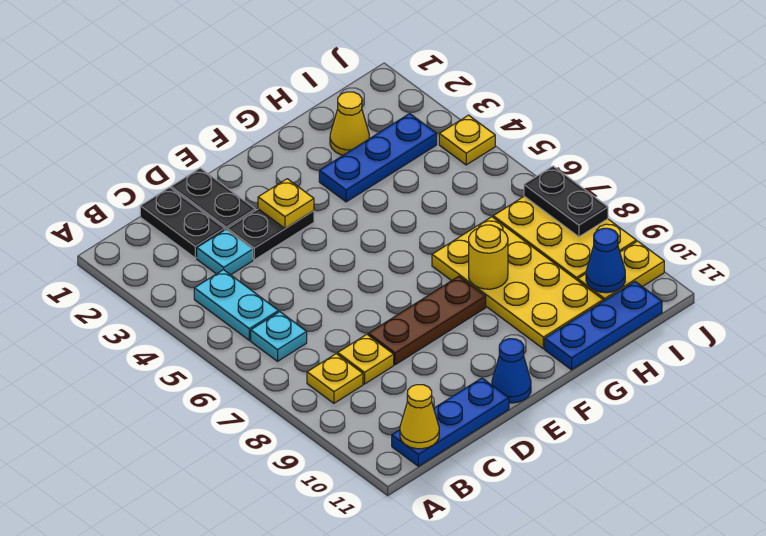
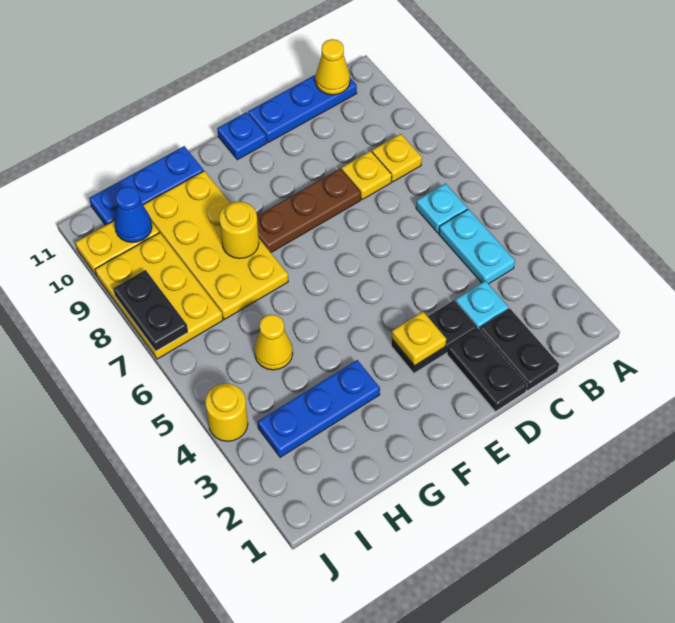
blue cone E11 level 1 -> blue plate E11 level 1
yellow cone H2 level 1 -> yellow cone H5 level 1
yellow plate J4 level 1 -> yellow round brick J4 level 1

